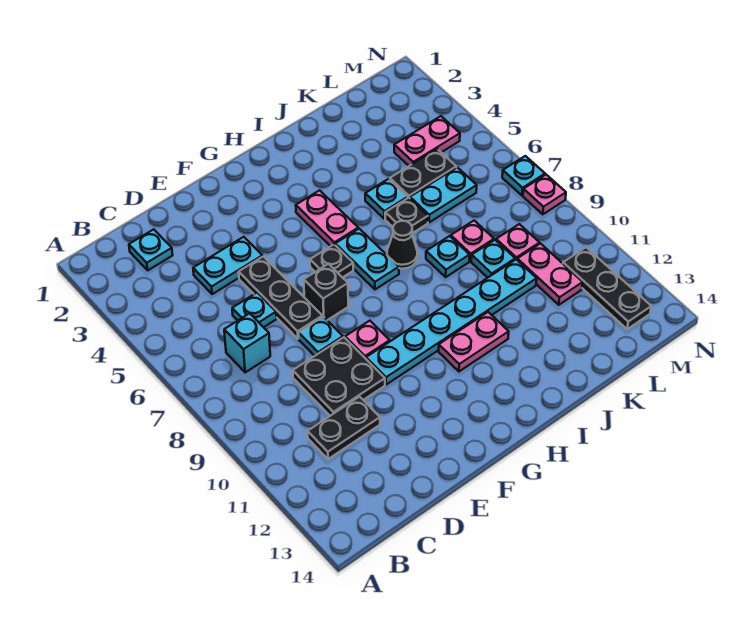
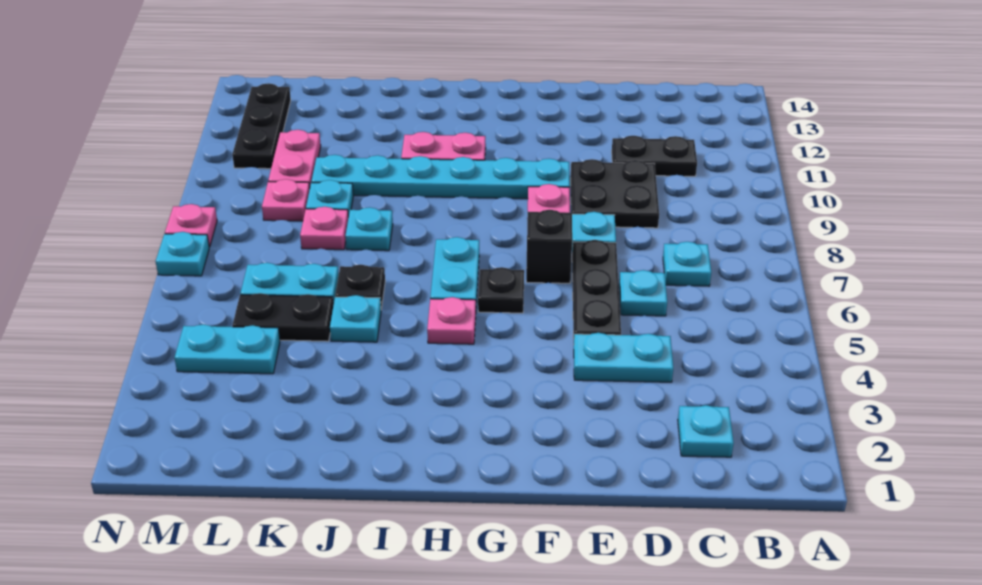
cyan brick C7 level 1 -> cyan plate C7 level 1
pink plate H4:H5 level 1 -> pink plate H5 level 1
black cone I7 level 1 -> none
pink plate L4:M4 level 1 -> cyan plate L4:M4 level 1

